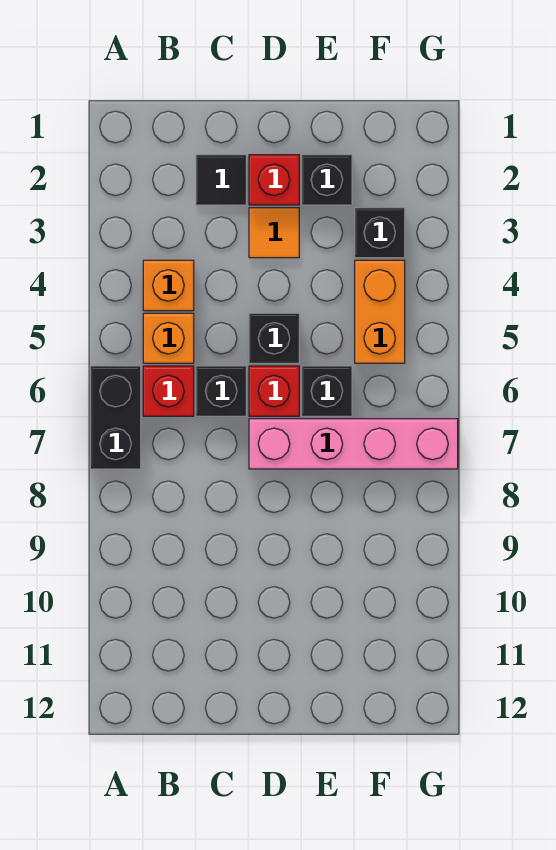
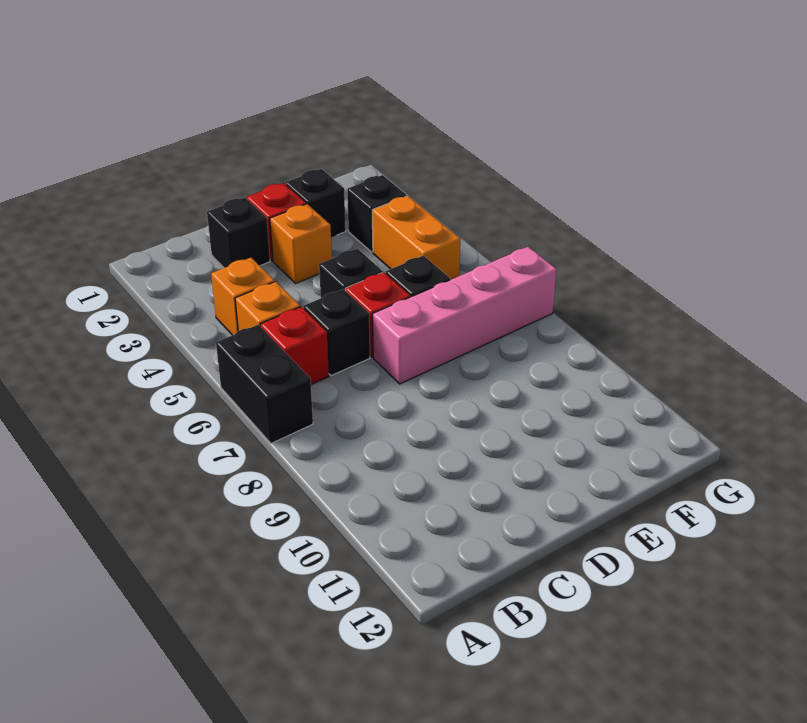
black tile C2 level 1 -> black brick C2 level 1
orange tile D3 level 1 -> orange brick D3 level 1

